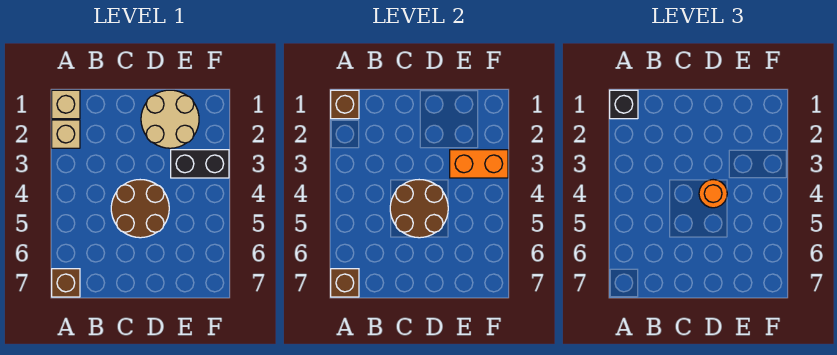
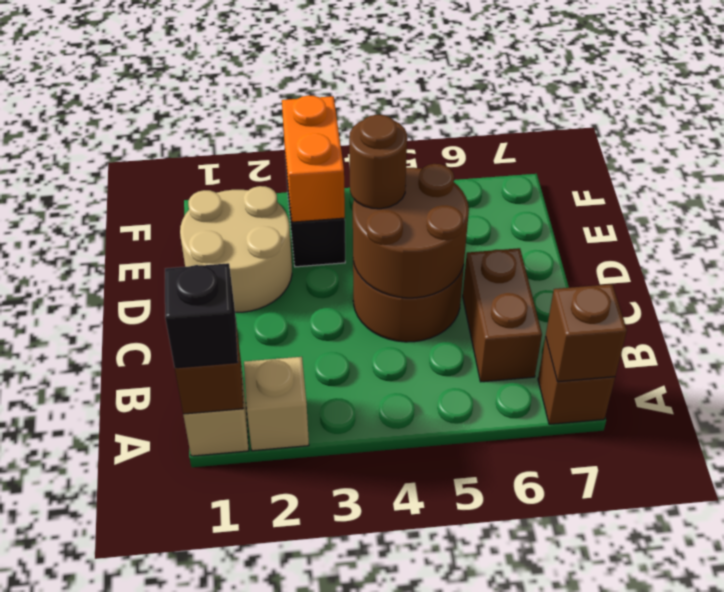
none -> brown brick B6:C6 level 1
orange round brick D4 level 3 -> brown round brick D4 level 3

